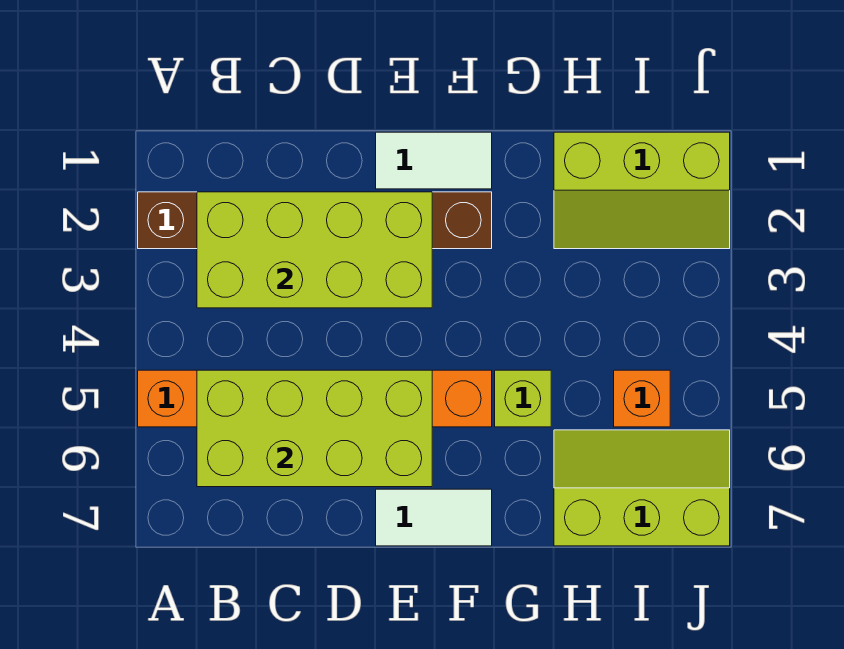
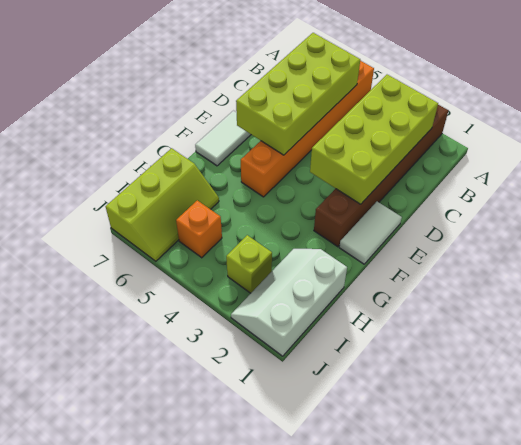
lime brick G5 level 1 -> lime brick I3 level 1
lime slope H1:J2 level 1 top 1 -> white slope H1:J2 level 1 top 1

